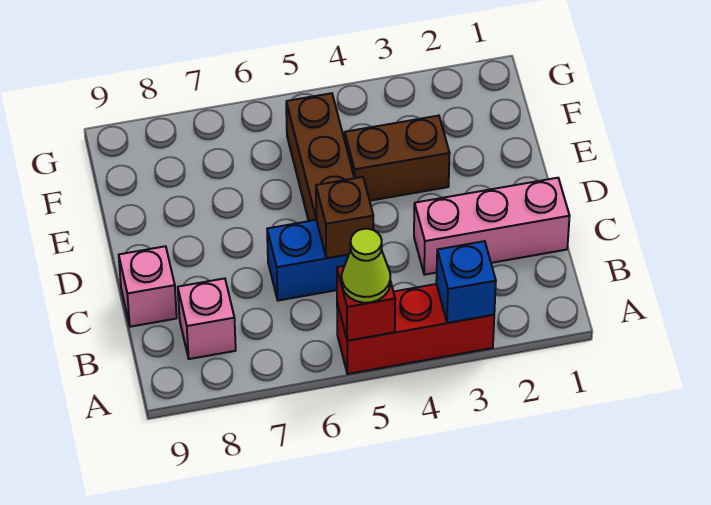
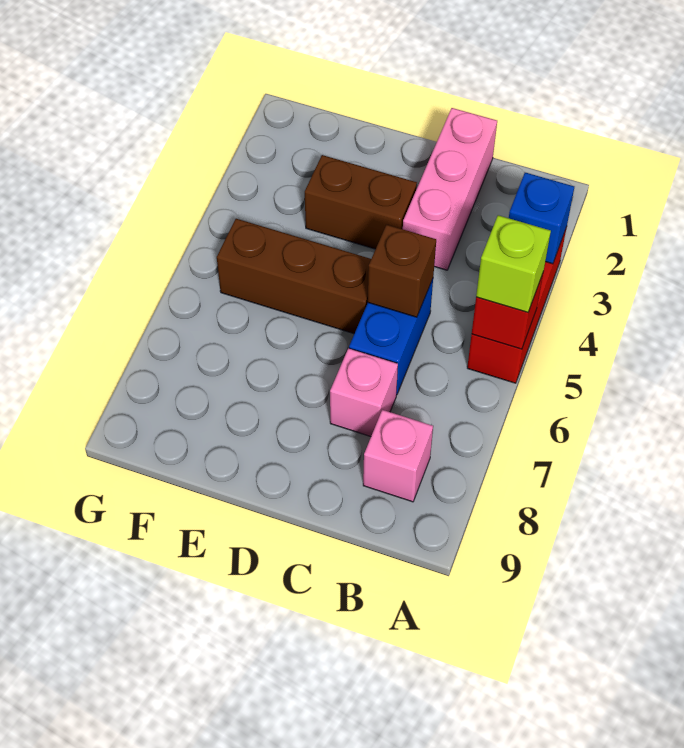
lime cone A5 level 3 -> lime brick A5 level 3
pink brick C9 level 1 -> pink brick C7 level 1
brown brick E3:E4 level 1 -> brown brick D3:E3 level 1

